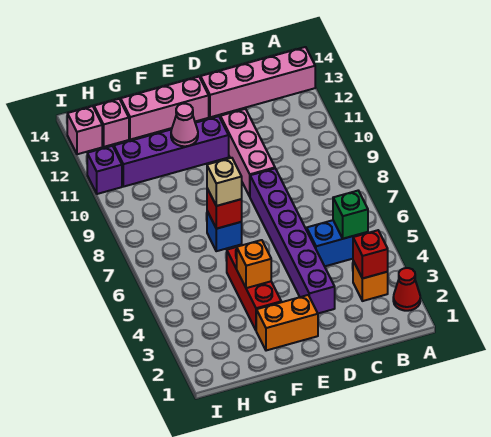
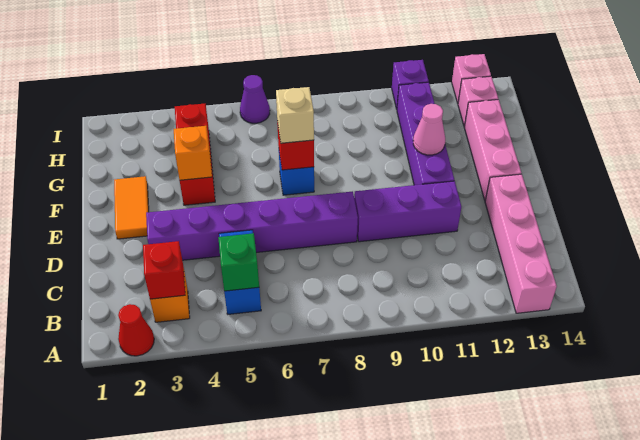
pink brick D9:D11 level 1 -> purple brick D9:D11 level 1
orange brick E2:F2 level 1 -> orange tile E2:F2 level 1
red brick F3:F5 level 1 -> red brick F4:H4 level 1
none -> purple cone I6 level 1

